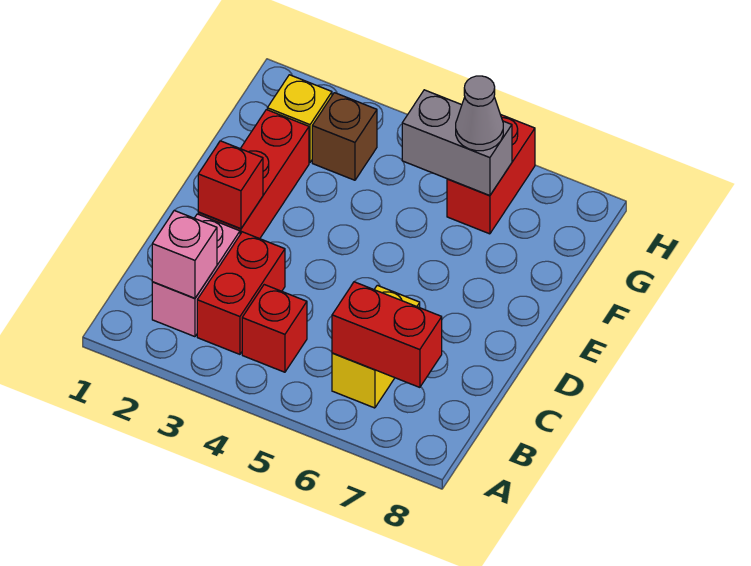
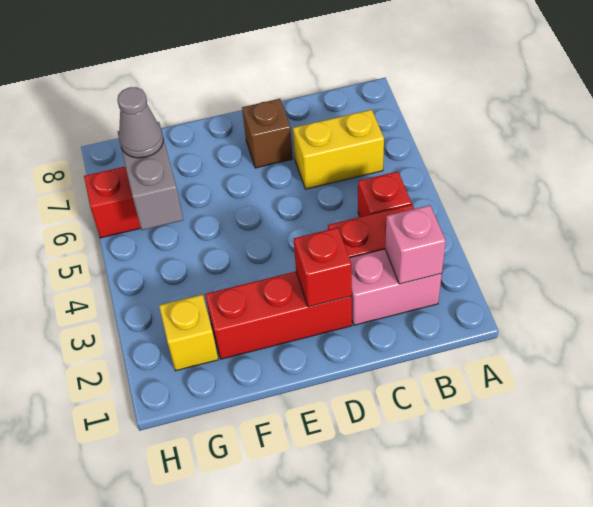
red brick B6:B7 level 2 -> none
brown brick G3 level 1 -> brown brick D7 level 1

